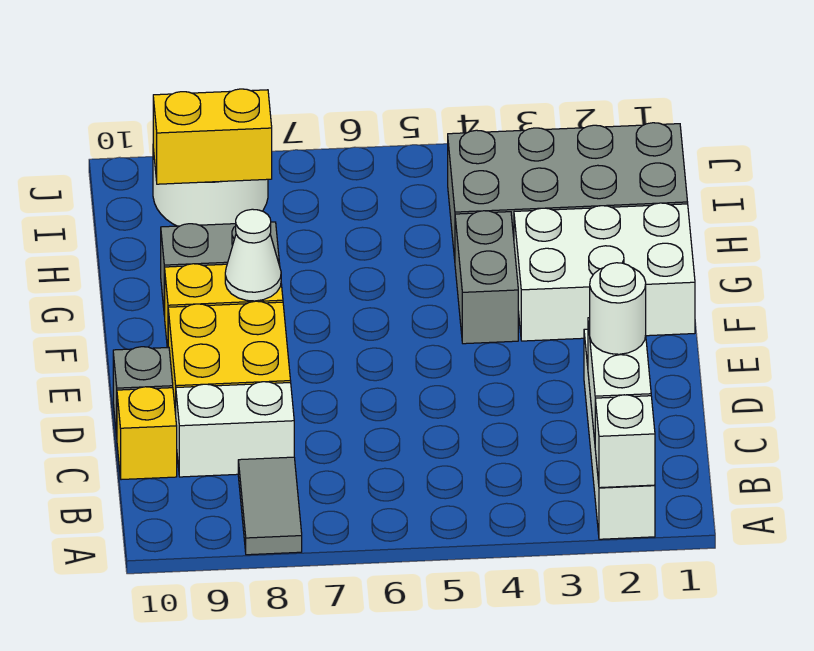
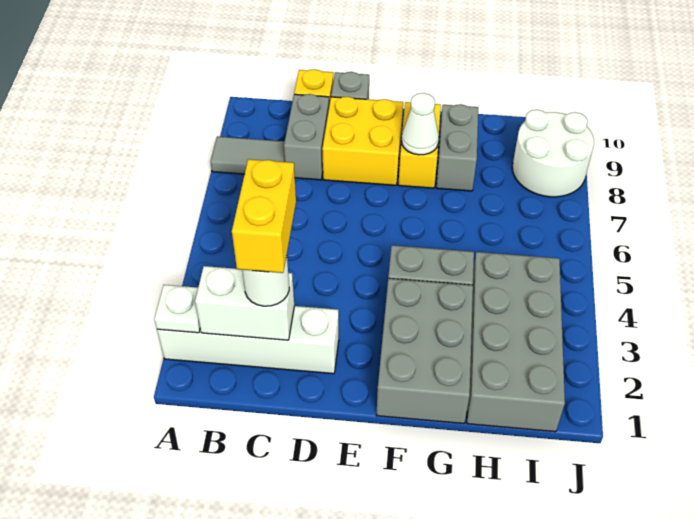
white brick A2 level 2 -> white plate A2 level 2
white brick C8:C9 level 1 -> grey brick C8:C9 level 1
white brick F1:G3 level 1 -> grey brick F1:G3 level 1
yellow brick I8:I9 level 2 -> yellow brick C2:C3 level 4

